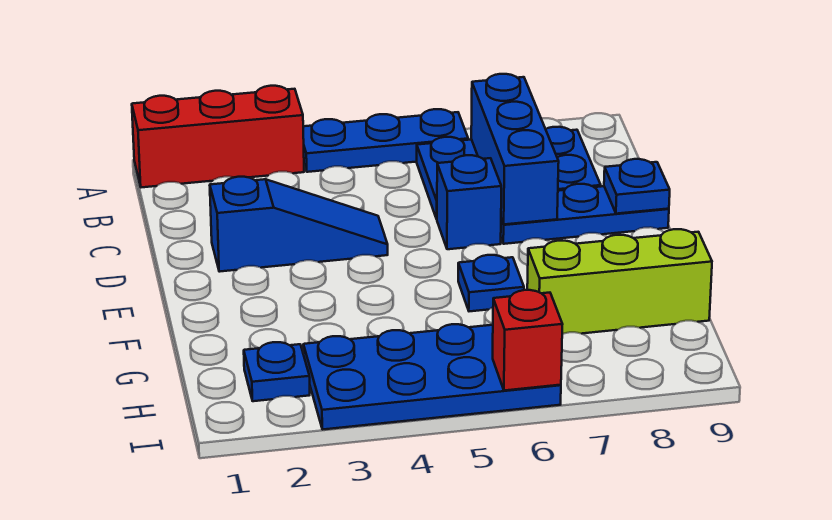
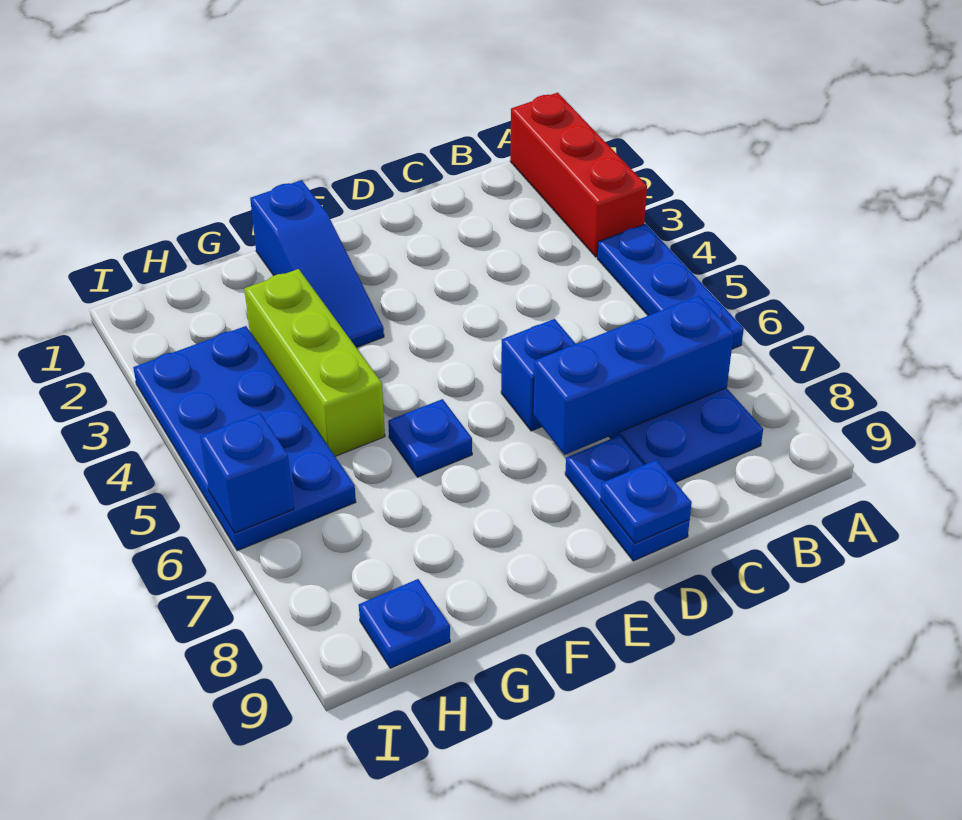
blue slope D2:D4 level 1 top 2 -> blue slope F1:F3 level 1 top 1
blue plate D7:D9 level 1 -> blue plate D8:D9 level 1
lime brick G7:G9 level 1 -> lime brick G3:G5 level 1
blue plate H2 level 1 -> blue plate H9 level 1
red brick I6 level 2 -> blue brick I6 level 2

